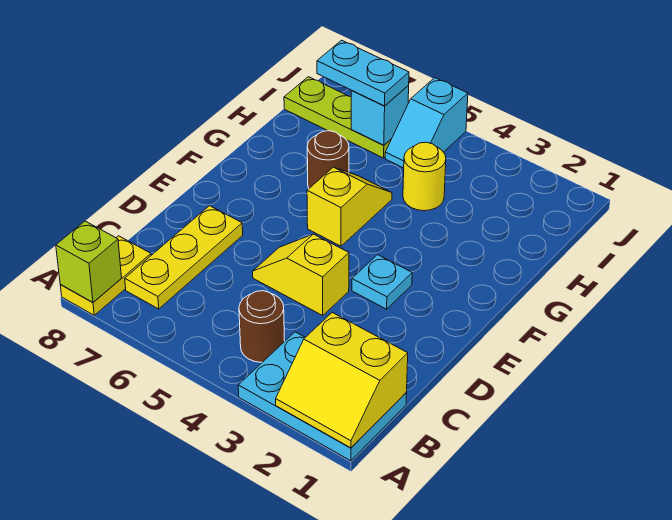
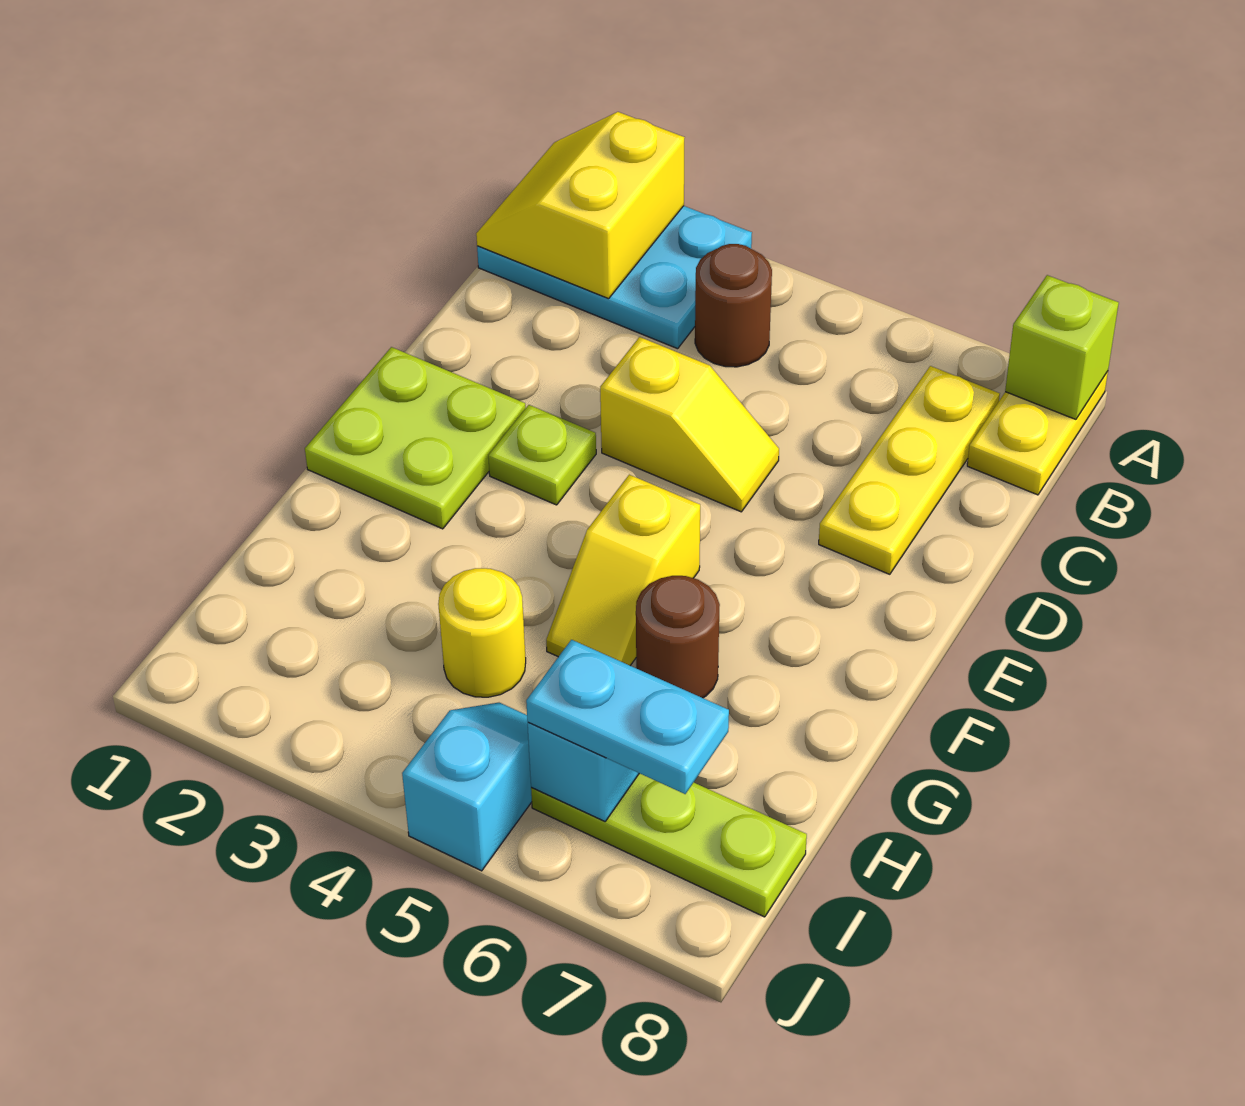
yellow slope A1:B2 level 2 top B -> yellow slope A1:B2 level 2 top 2
none -> lime plate E1:F2 level 1
cyan plate E3 level 1 -> lime plate E3 level 1

